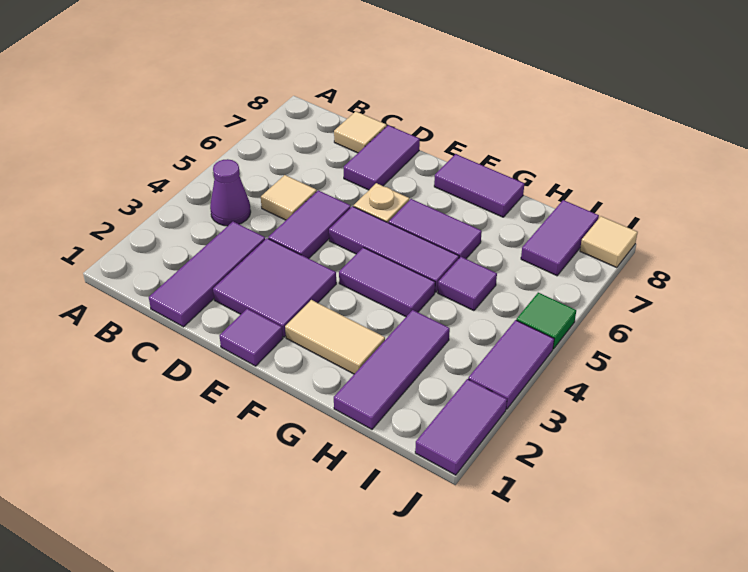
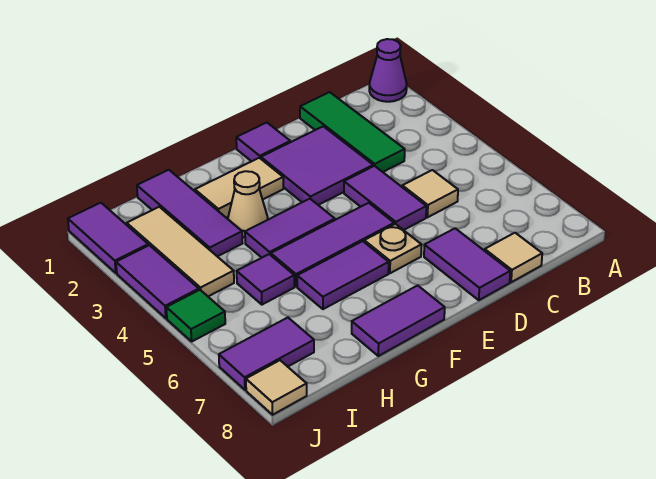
purple cone B4 level 1 -> purple cone A1 level 1
purple tile C1:C3 level 1 -> green tile C1:C3 level 1
none -> tan cone G3 level 1
none -> tan tile I2:I4 level 1
purple tile I7:I8 level 1 -> purple tile I7:J7 level 1

